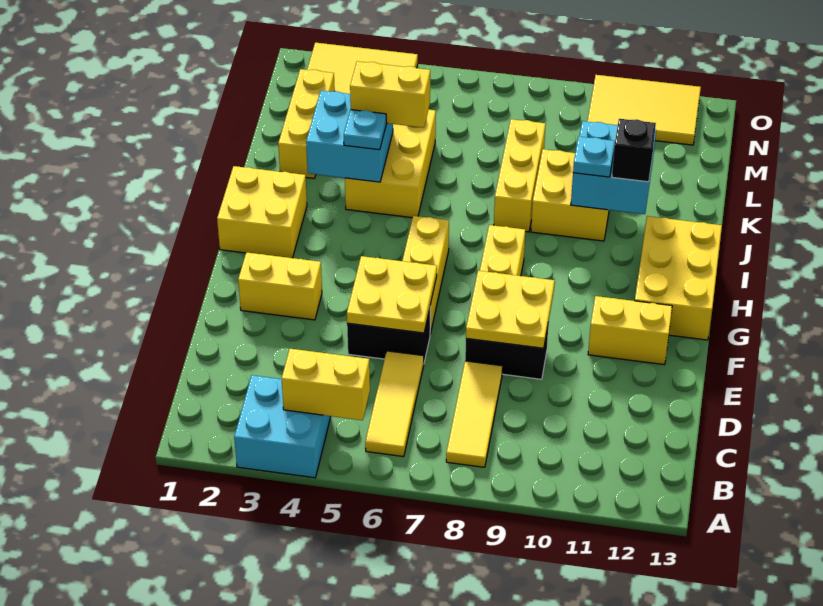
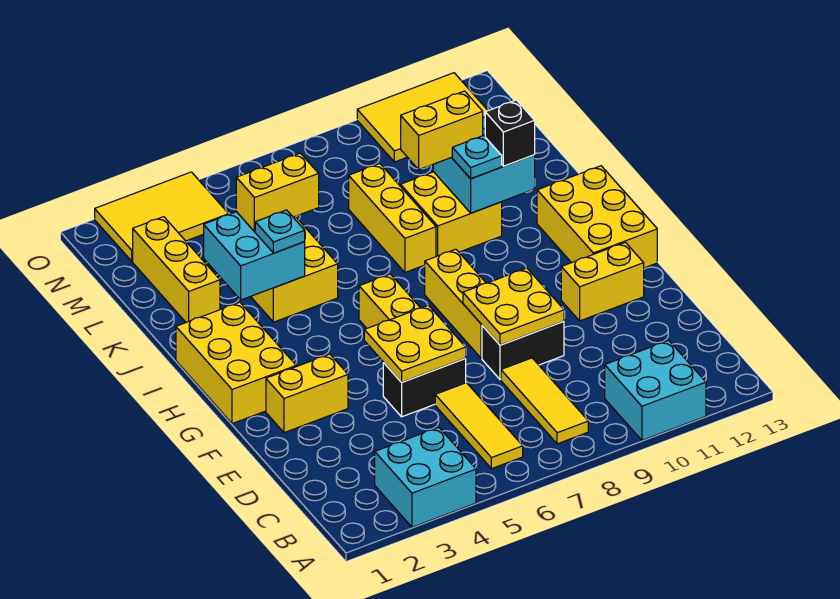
none -> cyan brick A10:B11 level 1
yellow brick B4:B5 level 2 -> yellow brick K9:K10 level 3
yellow brick H1:I2 level 1 -> yellow brick G1:I2 level 1

